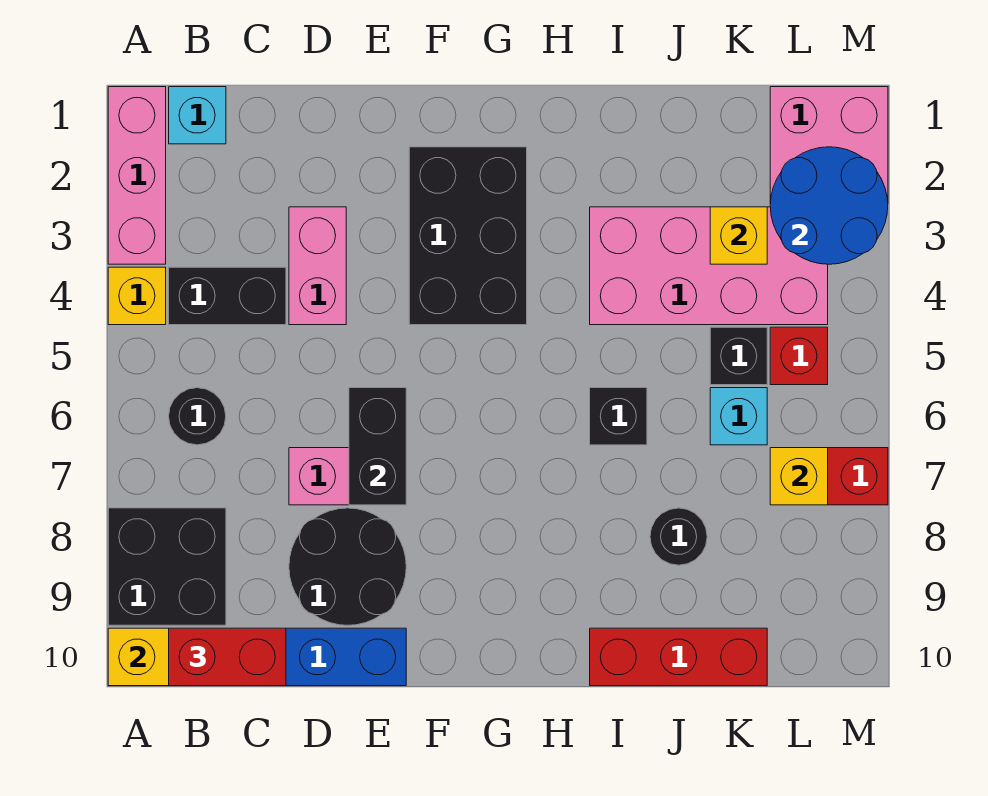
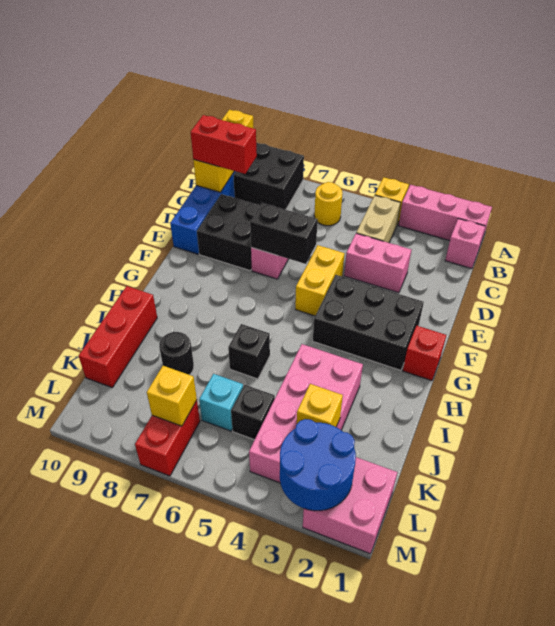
cyan brick B1 level 1 -> pink brick B1 level 1
black brick B4:C4 level 1 -> tan brick B4:C4 level 1
black round brick B6 level 1 -> yellow round brick B6 level 1
red brick B10:C10 level 3 -> red brick C9:C10 level 3
black round brick D8:E9 level 1 -> black brick D8:E9 level 1
none -> yellow brick E5:F5 level 1
red brick L5 level 1 -> red brick G1 level 1

